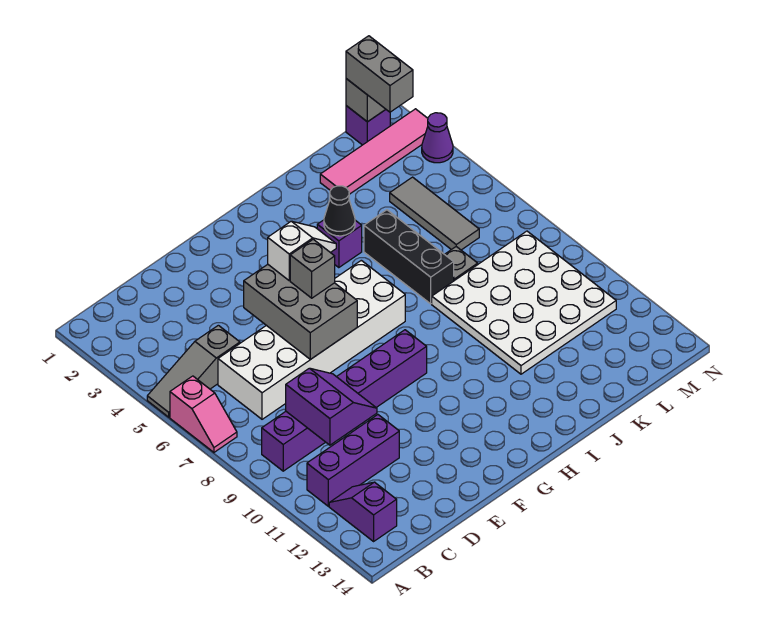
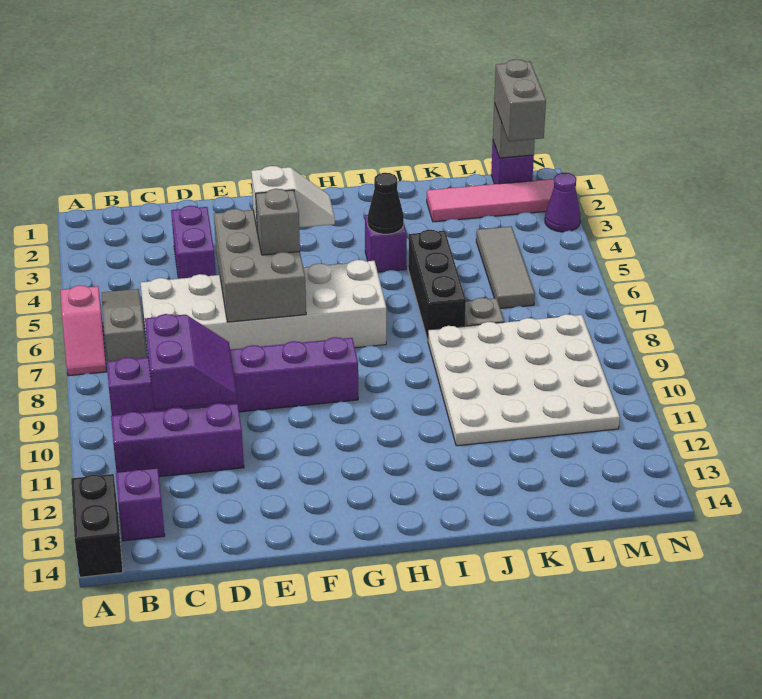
grey slope A5:C5 level 1 top C -> grey slope B5:B7 level 1 top 7
none -> black brick A13:A14 level 1
none -> purple brick D3:D4 level 1

